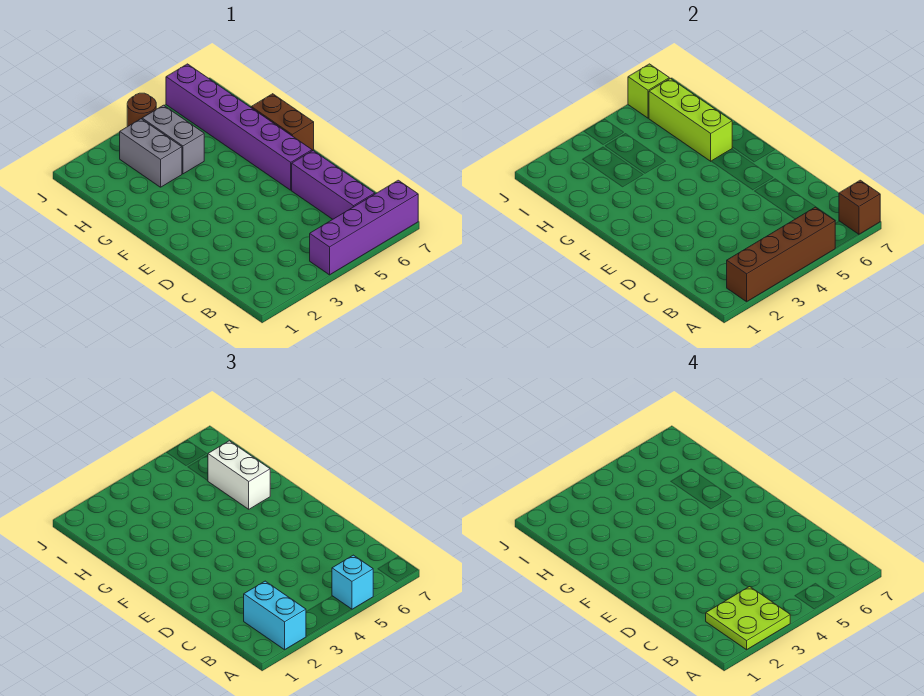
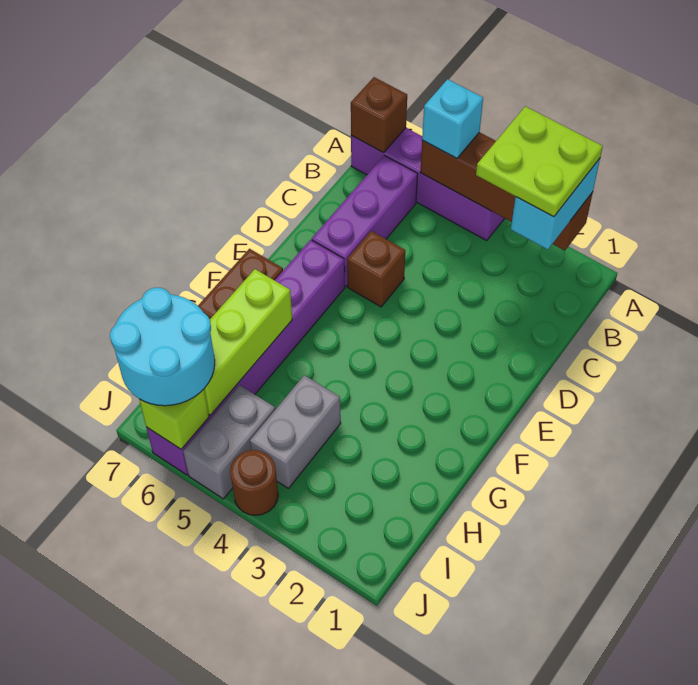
none -> brown brick D5 level 1
white brick G6:H6 level 3 -> none
grey brick H3:I3 level 1 -> grey brick I5:J5 level 1
none -> cyan round brick I6:J7 level 3

